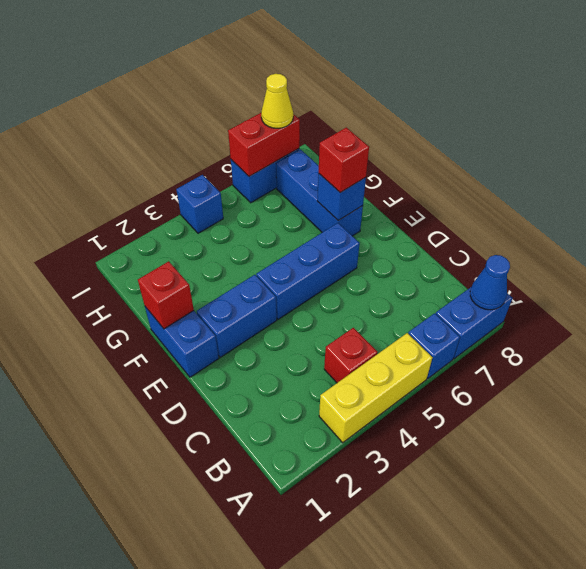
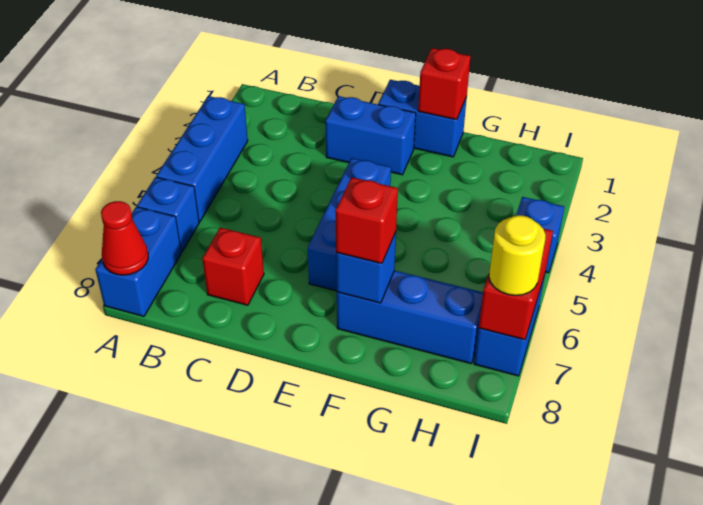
yellow brick A3:A5 level 1 -> blue brick A3:A5 level 1
blue cone A8 level 2 -> red cone A8 level 2
red brick B4 level 1 -> red brick C7 level 1
blue brick E2:E3 level 1 -> blue brick D2:E2 level 1
yellow cone I7 level 3 -> yellow round brick I7 level 3

